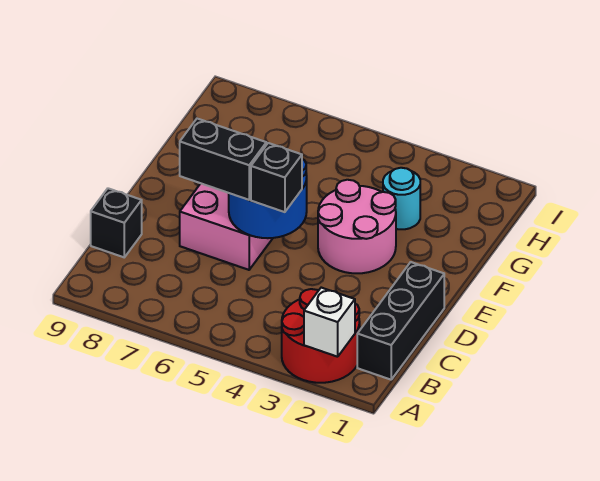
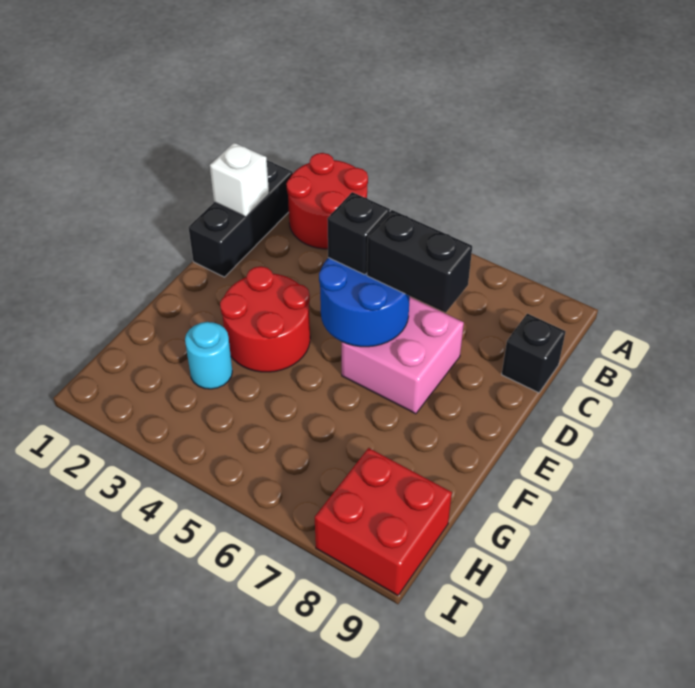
white brick A2 level 2 -> white brick C1 level 2
pink round brick E3:F4 level 1 -> red round brick E3:F4 level 1
none -> red brick H8:I9 level 1

